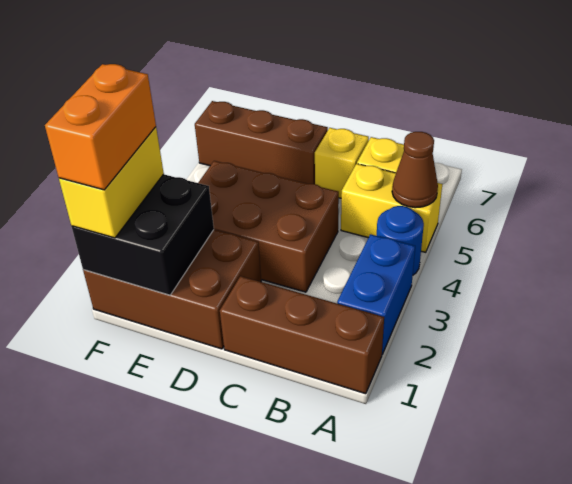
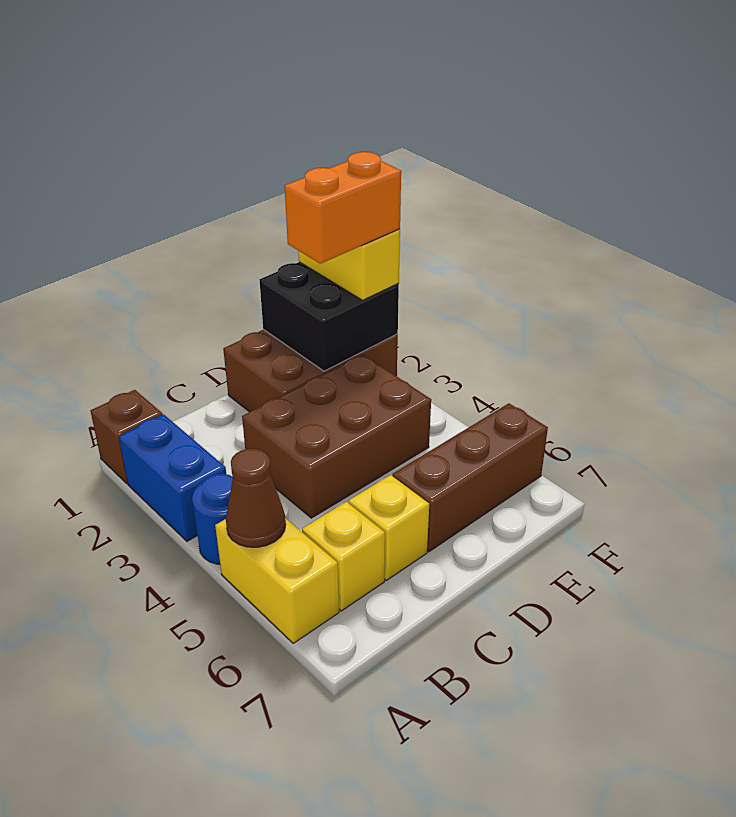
brown brick A1:C1 level 1 -> brown brick A1 level 1
yellow brick A5:B5 level 1 -> yellow brick A5:A6 level 1
orange brick F1:F2 level 4 -> orange brick E2:F2 level 4

